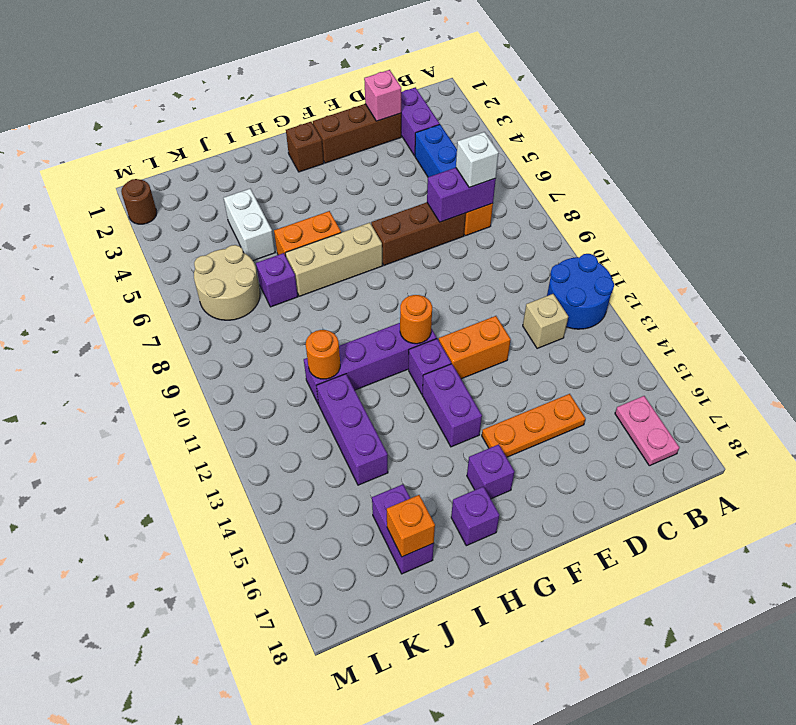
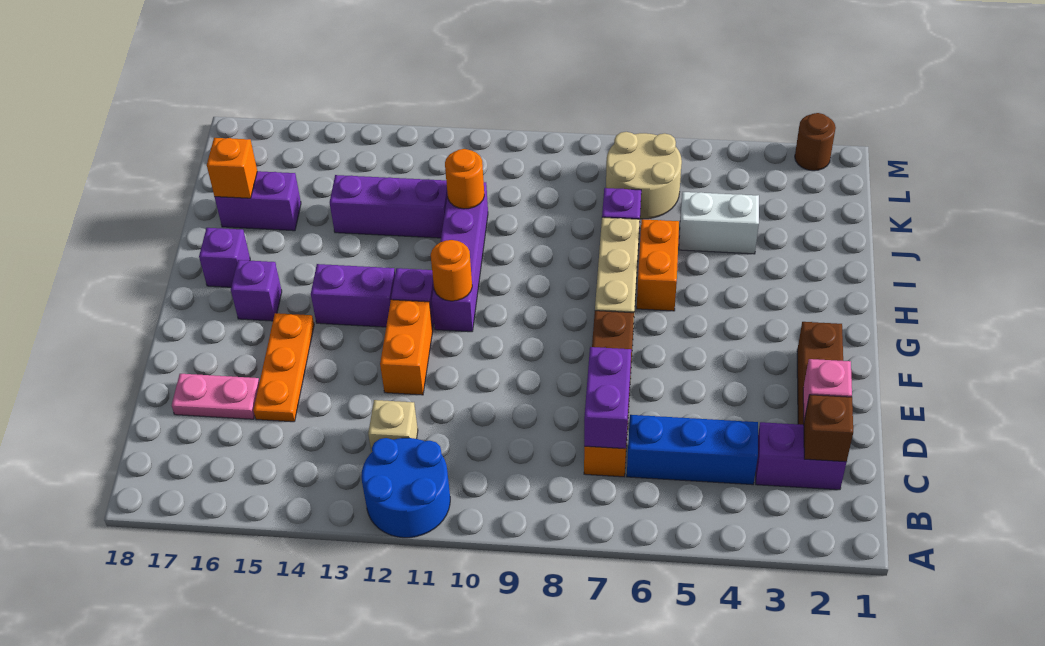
pink plate B16:B17 level 1 -> pink plate D16:D17 level 1
white brick C7 level 3 -> none
brown brick G2 level 1 -> brown brick C2 level 2

